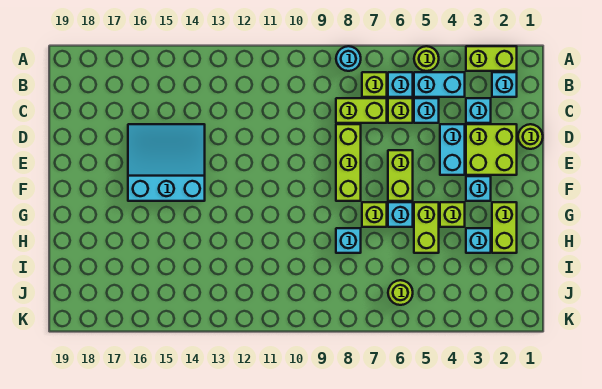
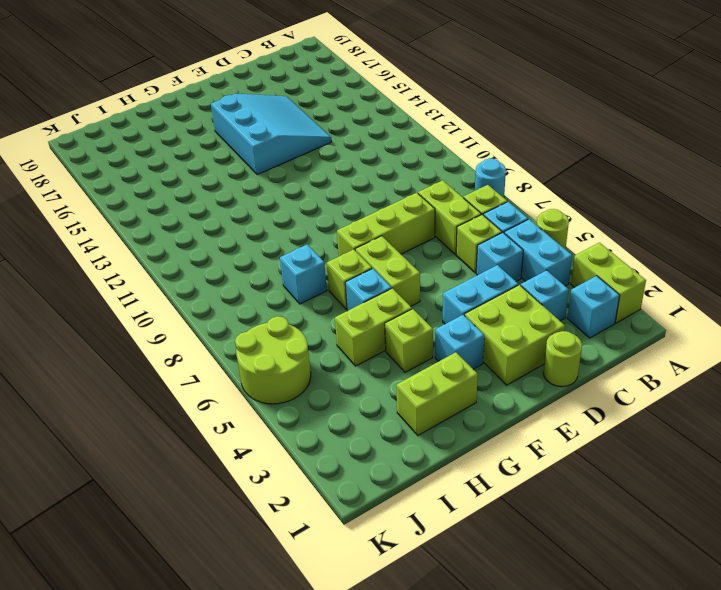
lime brick E6:F6 level 1 -> lime brick F6:F7 level 1
cyan brick H3 level 1 -> none
lime round brick J6 level 1 -> lime round brick J5:K6 level 1

